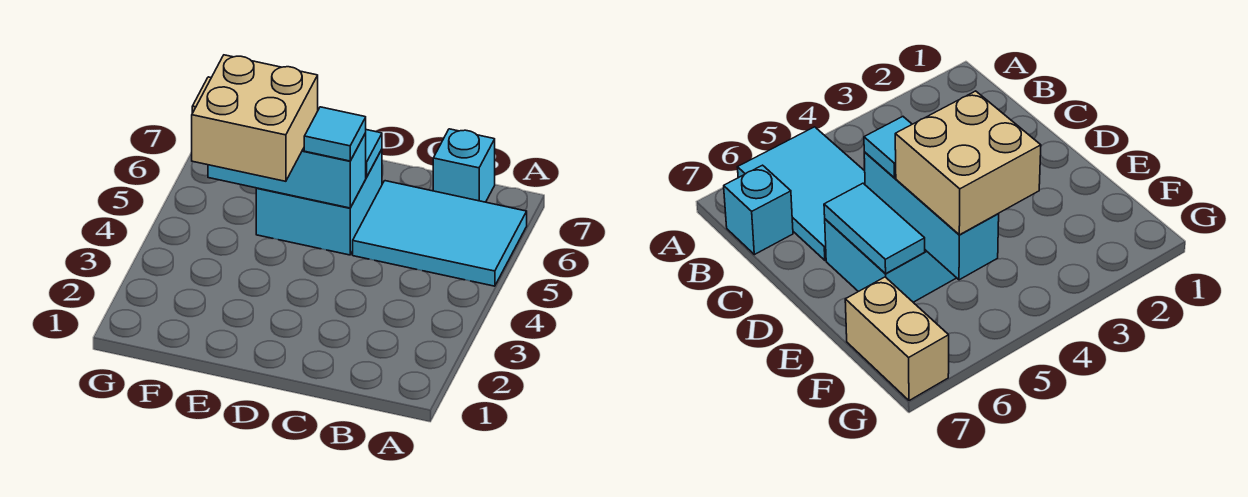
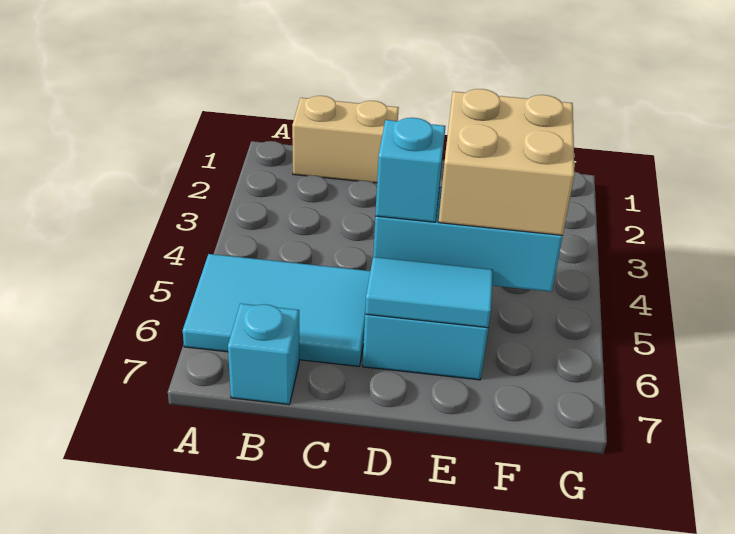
cyan tile D5 level 3 -> cyan brick D5 level 3
tan brick F7:G7 level 1 -> tan brick B1:C1 level 1

